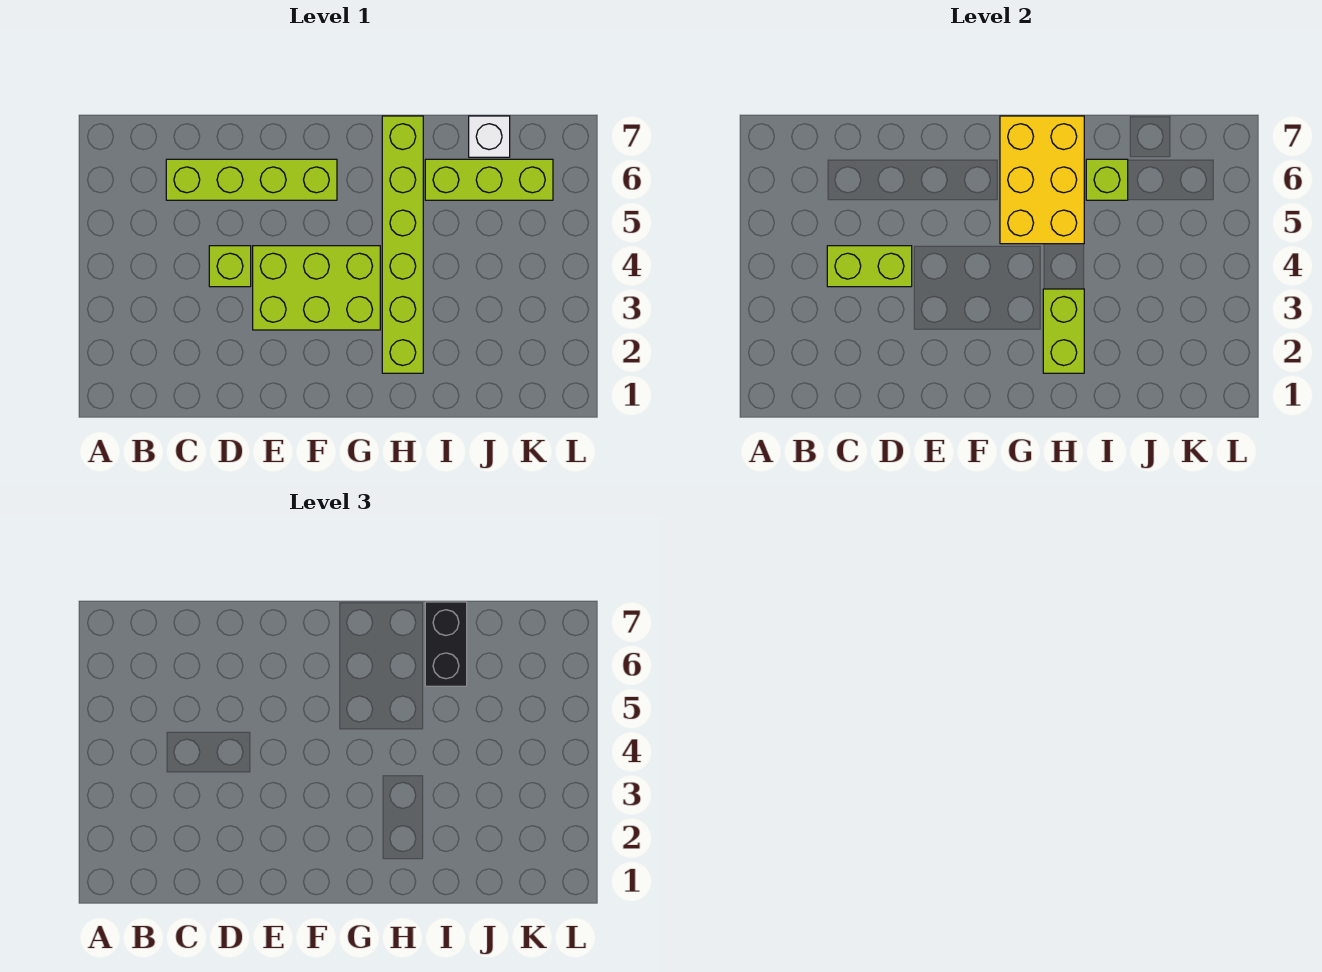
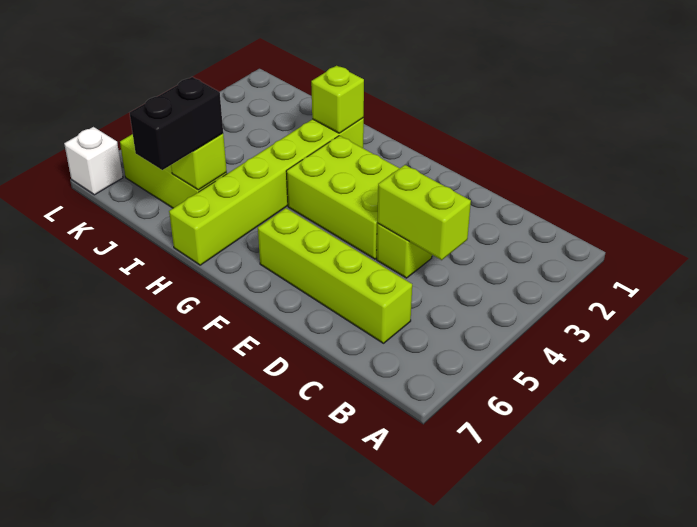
yellow brick G5:H7 level 2 -> none
lime brick H2:H3 level 2 -> lime brick H2 level 2
white brick J7 level 1 -> white brick L7 level 1

